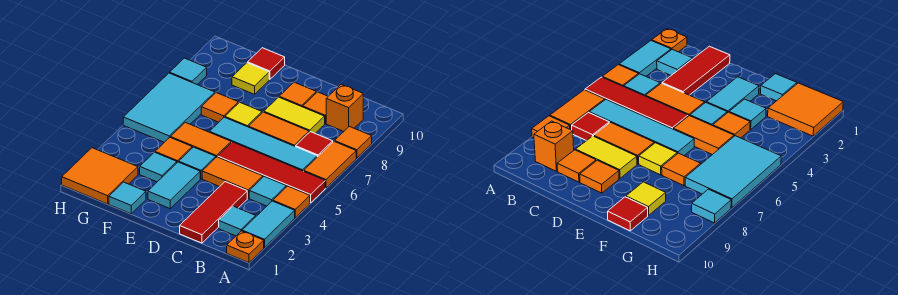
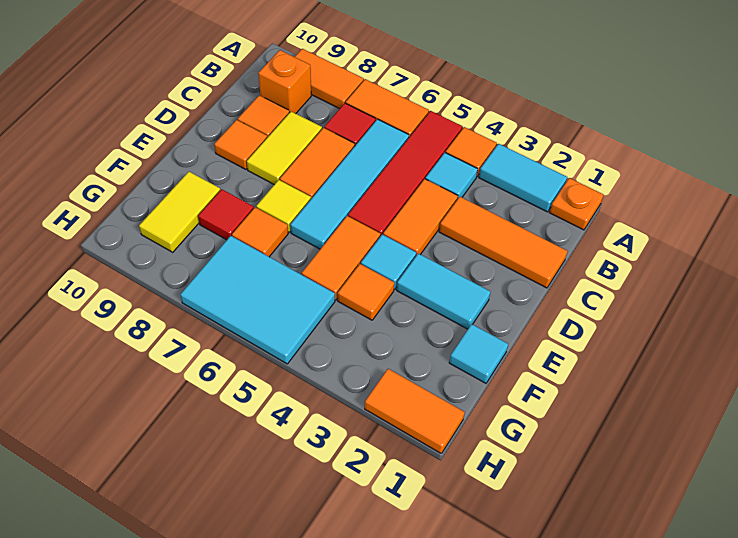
orange tile A8 level 1 -> orange tile A8:A9 level 1
cyan tile B2 level 1 -> none
red tile C1:C3 level 1 -> orange tile C1:C3 level 1
cyan tile F3 level 1 -> none
yellow tile F9 level 1 -> yellow tile F9:G9 level 1
red tile F10 level 1 -> red tile F8 level 1
orange tile G1:H2 level 1 -> orange tile H1:H2 level 1
cyan tile H8 level 1 -> none

